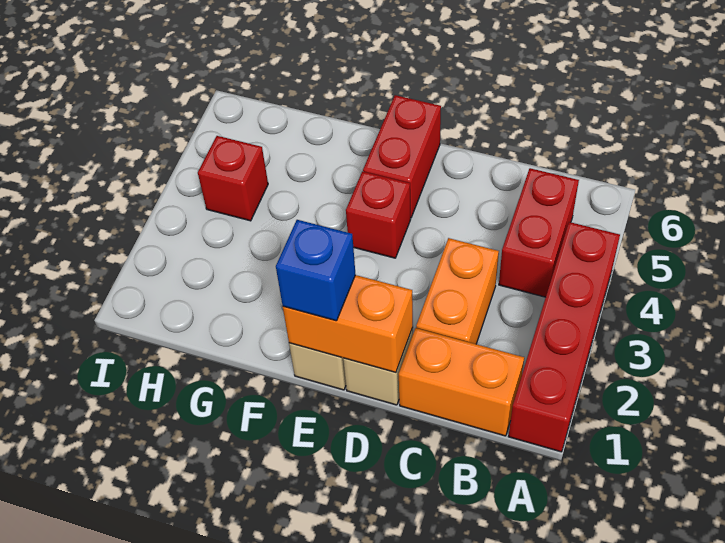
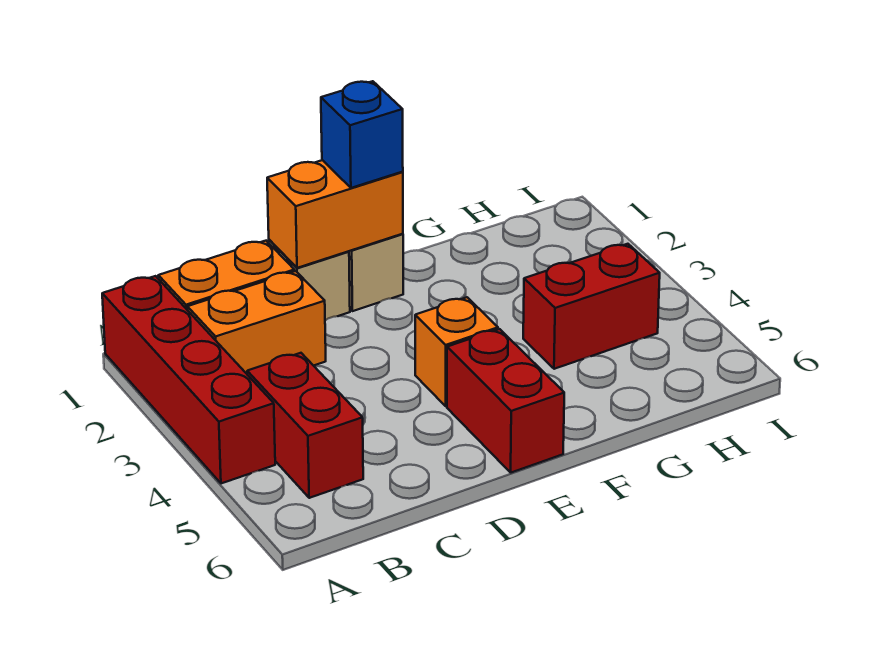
orange brick C2:C3 level 1 -> orange brick B2:C2 level 1
red brick E4 level 1 -> orange brick E4 level 1
red brick H4 level 1 -> red brick G4:H4 level 1

